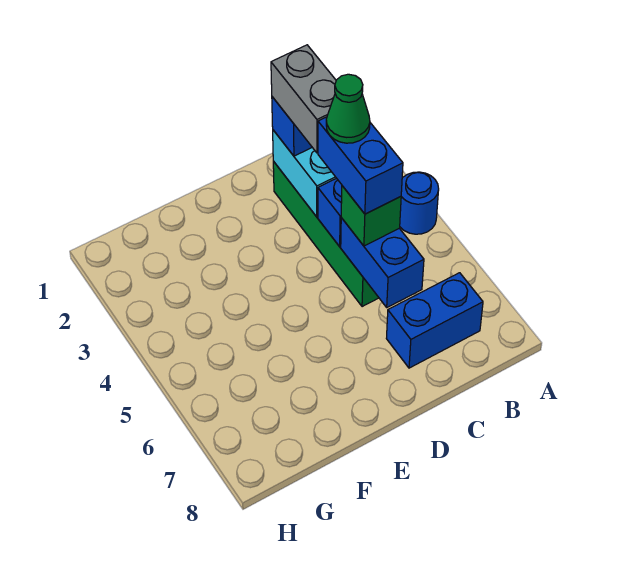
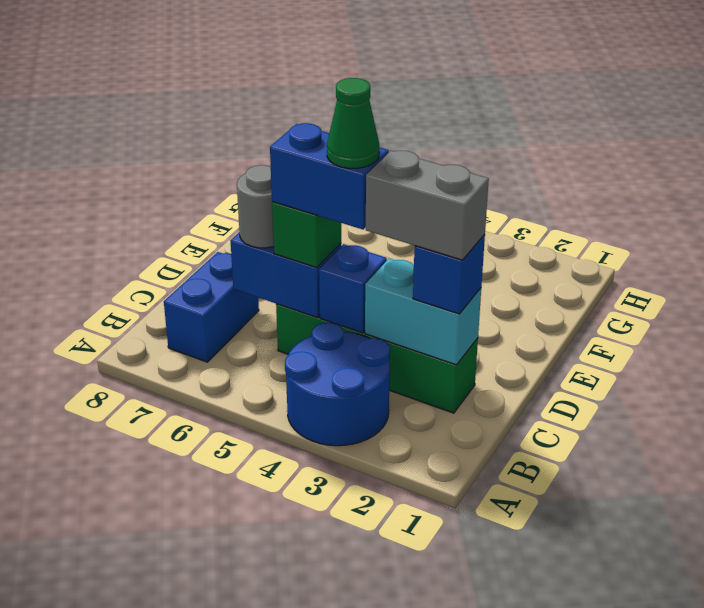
blue round brick A4 level 1 -> blue round brick A3:B4 level 1
none -> grey round brick C6 level 3

